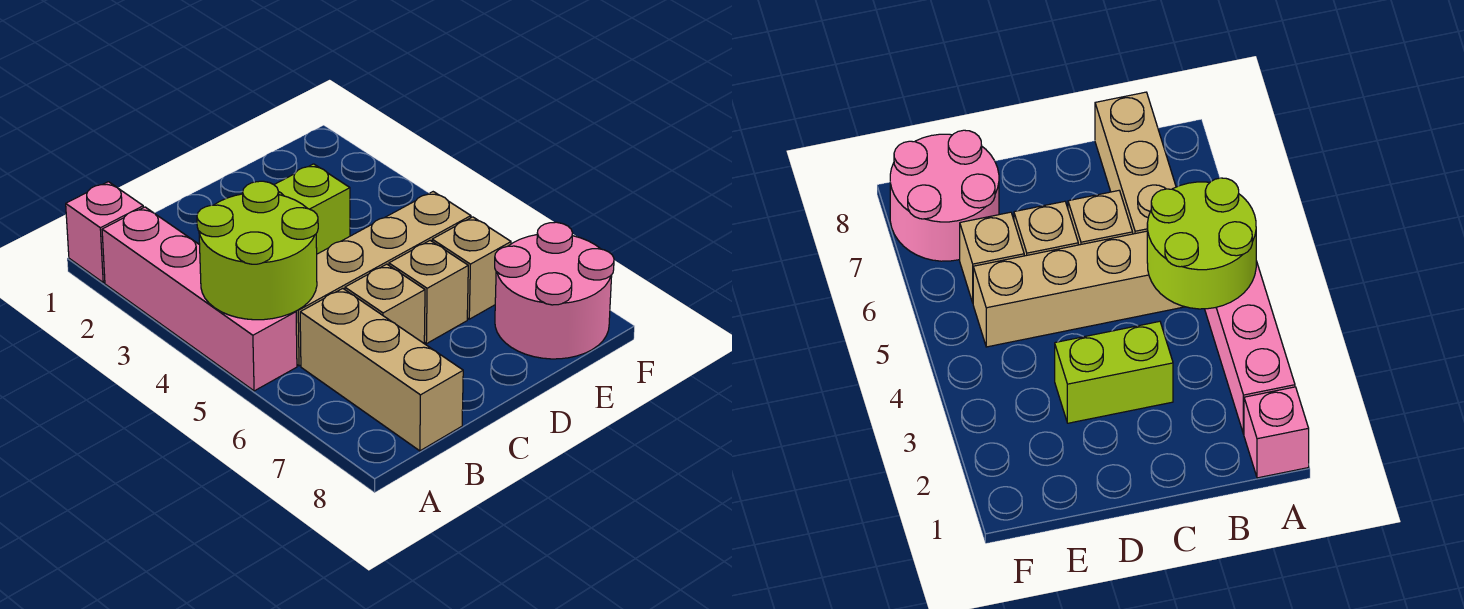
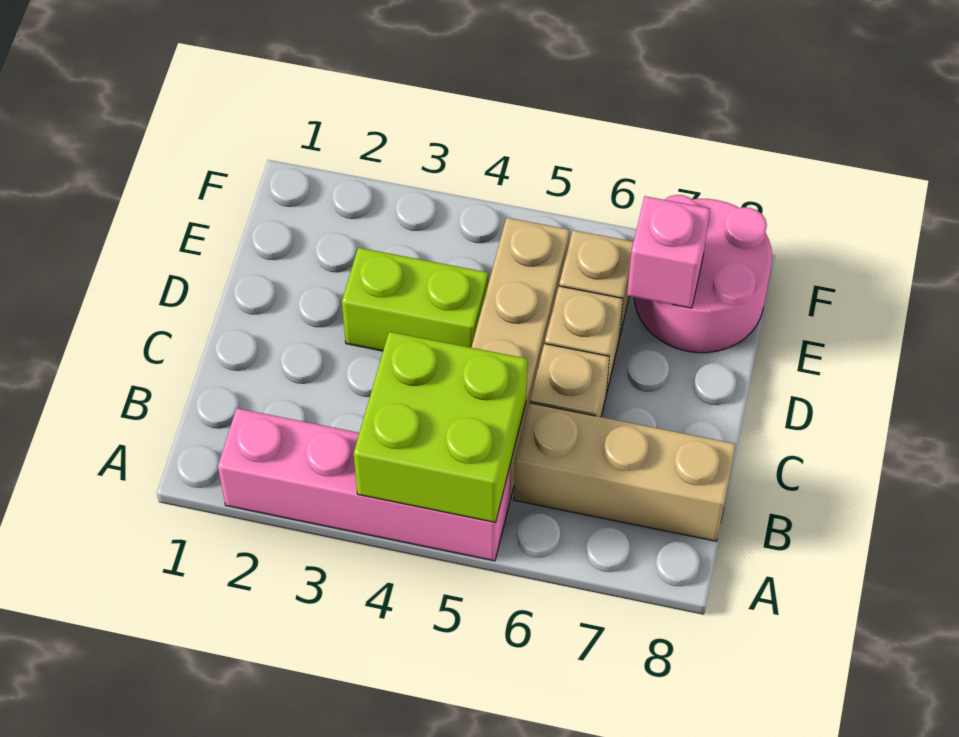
pink brick A1 level 1 -> pink brick E7 level 2
lime round brick A4:B5 level 2 -> lime brick A4:B5 level 2
lime brick C3:D3 level 1 -> lime brick D3:D4 level 1

